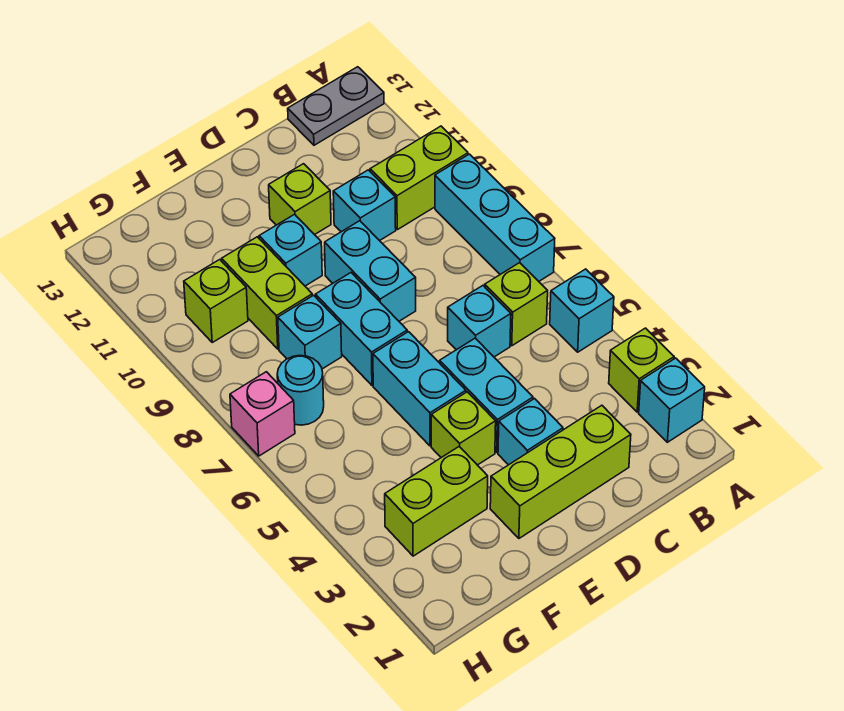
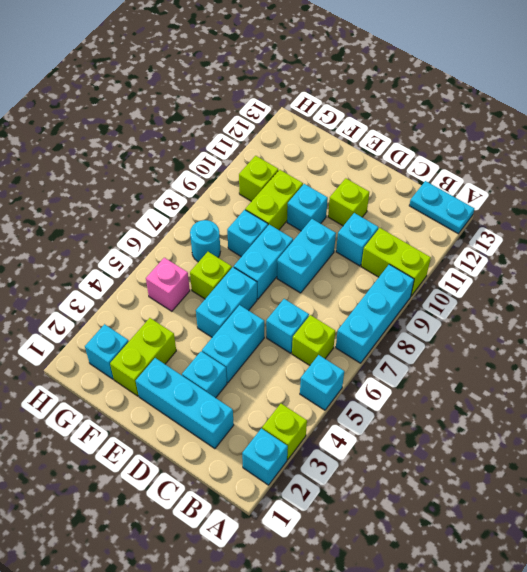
grey plate A13:B13 level 1 -> cyan plate A13:B13 level 1
lime brick C2:E2 level 1 -> cyan brick C2:E2 level 1
lime brick E4 level 1 -> lime brick F6 level 1
lime brick F3:G3 level 1 -> lime brick F2:F3 level 1
none -> cyan brick G2 level 1
pink brick H7 level 1 -> pink brick G5 level 1

